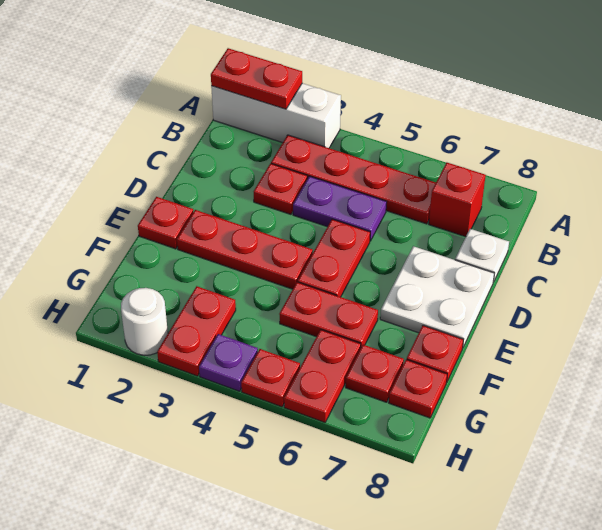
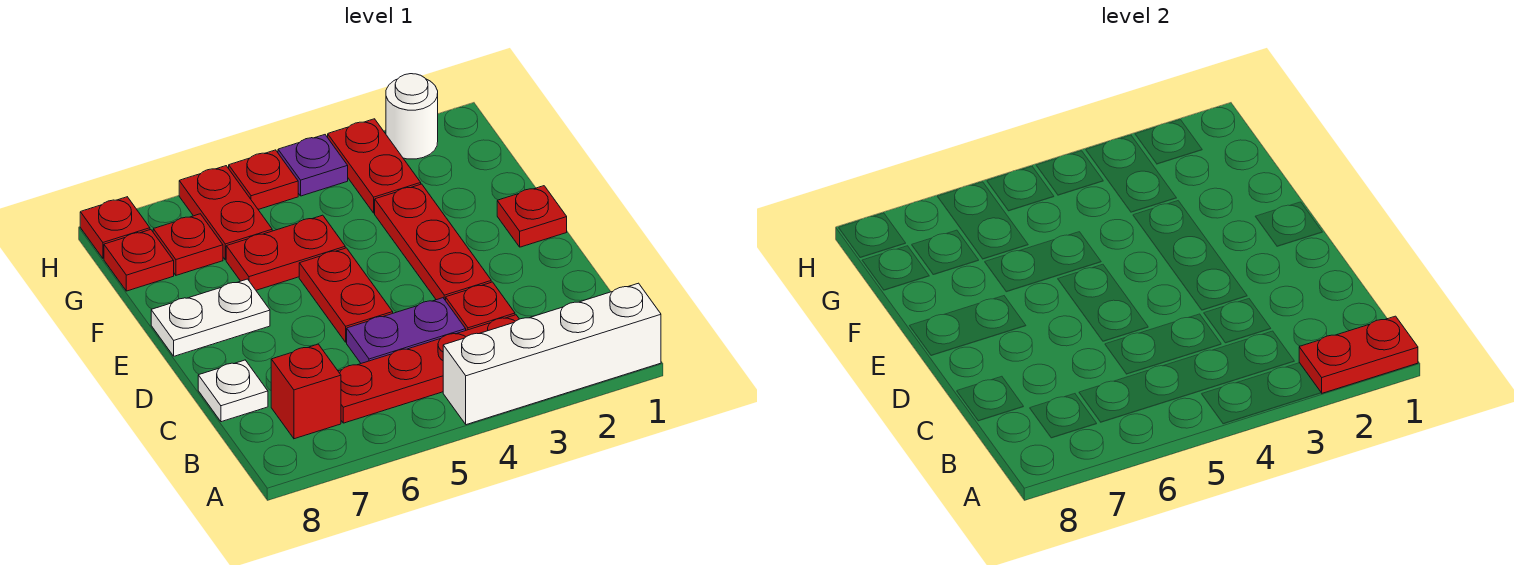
white brick A1:A3 level 1 -> white brick A1:A4 level 1
white plate D7:E8 level 1 -> white plate E7:E8 level 1
red plate E2:E4 level 1 -> red plate D3:F3 level 1
red plate F8 level 1 -> red plate H8 level 1

